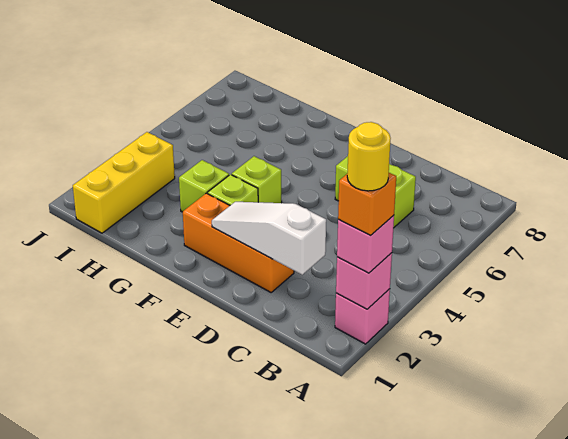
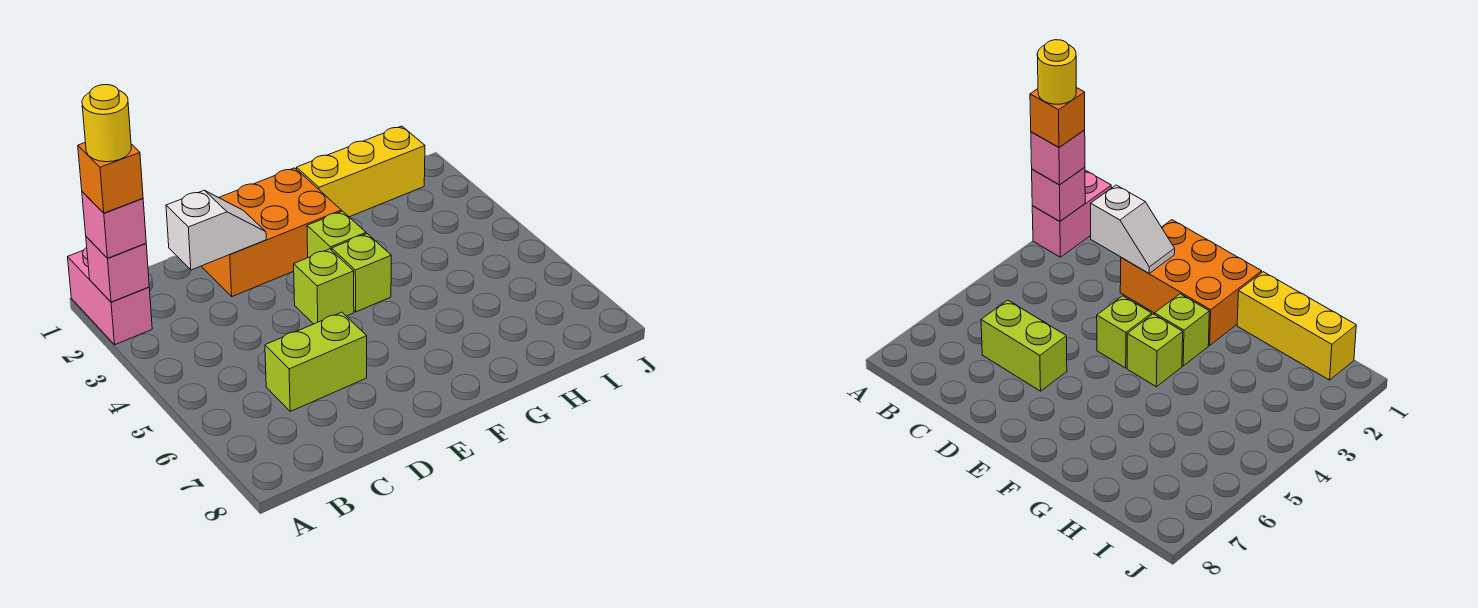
pink brick A2 level 1 -> pink brick A1:A2 level 1
white slope C2:E2 level 2 top C -> white slope C2:D2 level 2 top C
orange brick D2:F2 level 1 -> orange brick D1:F2 level 1
lime brick G3 level 1 -> lime brick E4 level 1
yellow brick I1:I3 level 1 -> yellow brick G1:I1 level 1

